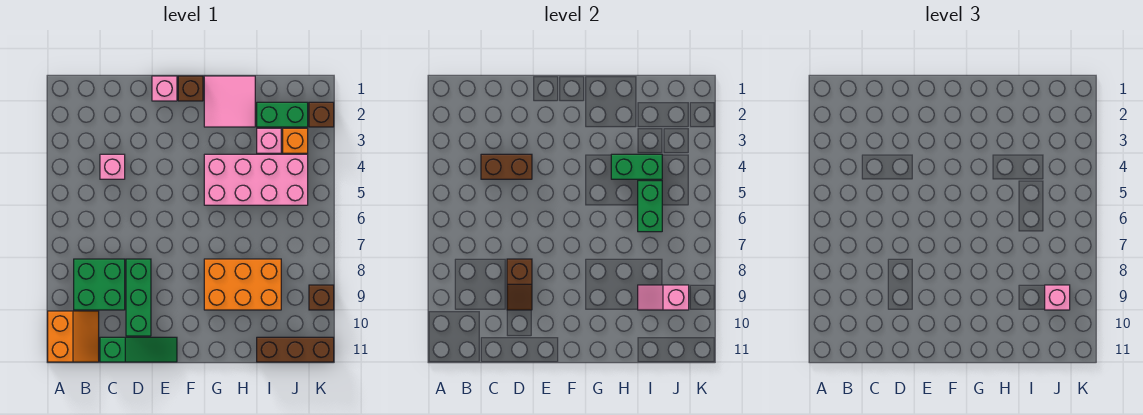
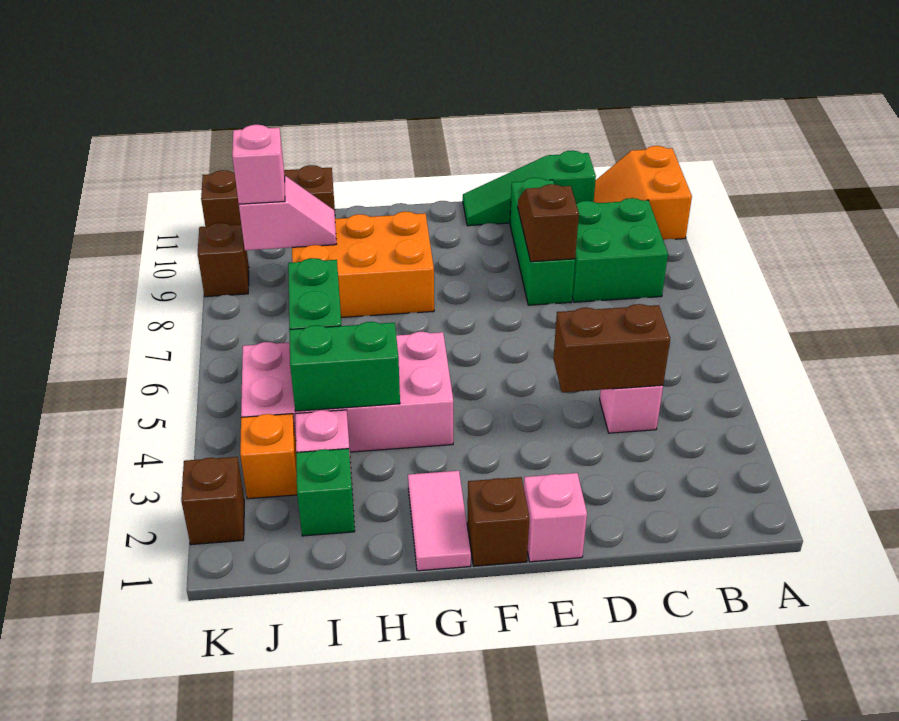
pink tile G1:H2 level 1 -> pink tile G1:G2 level 1
green brick I2:J2 level 1 -> green brick I2 level 1

